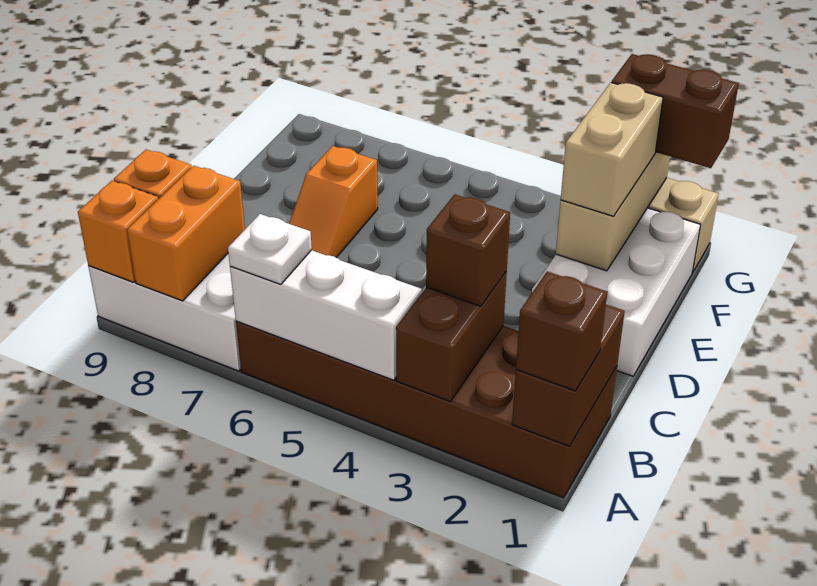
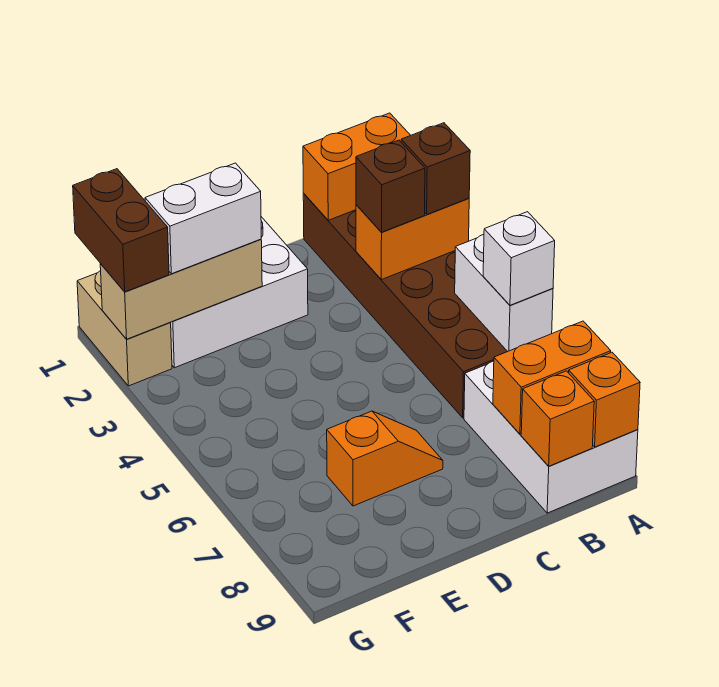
brown brick A1:B1 level 2 -> orange brick A1:B1 level 2
brown brick A1 level 3 -> brown brick A3 level 3
brown brick A3:B3 level 2 -> orange brick A3:B3 level 2
white brick A4:A6 level 2 -> white brick A5:A6 level 2
white plate A6 level 3 -> white brick A6 level 3
tan brick E2:F2 level 3 -> white brick E2:F2 level 3

